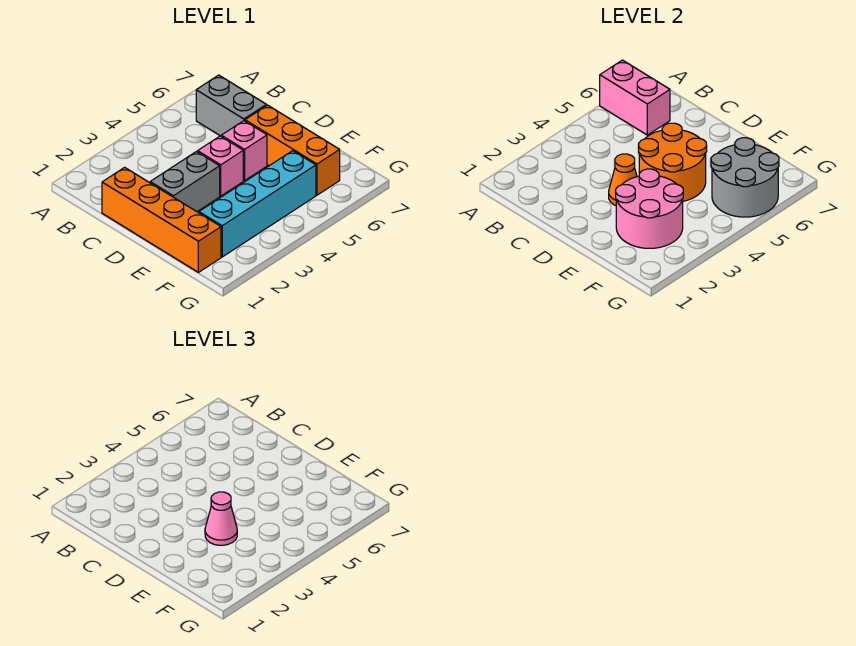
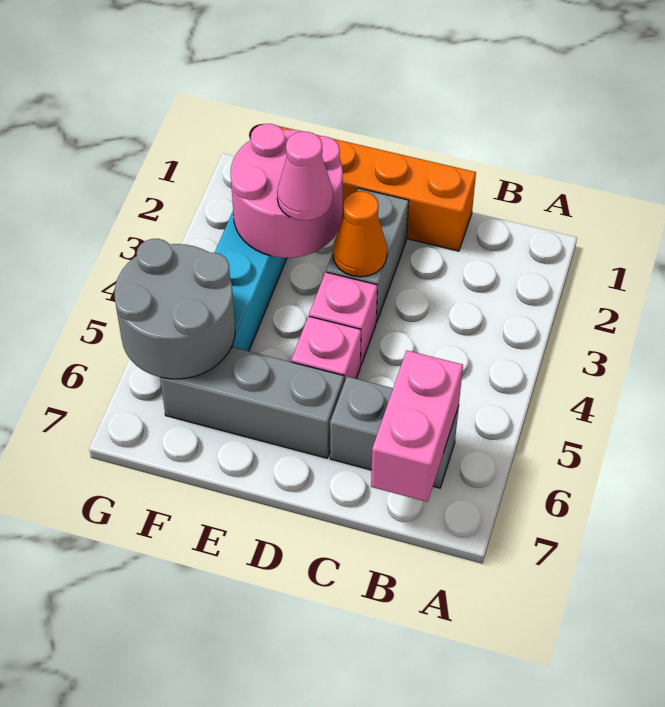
pink brick A6:B6 level 2 -> pink brick B6:B7 level 2
orange round brick D4:E5 level 2 -> none
orange brick D6:F6 level 1 -> grey brick D6:F6 level 1

